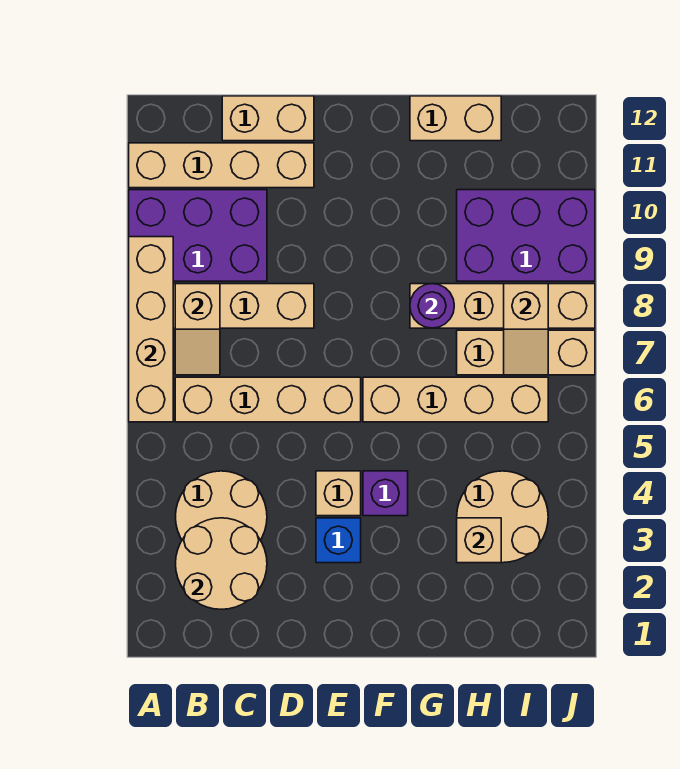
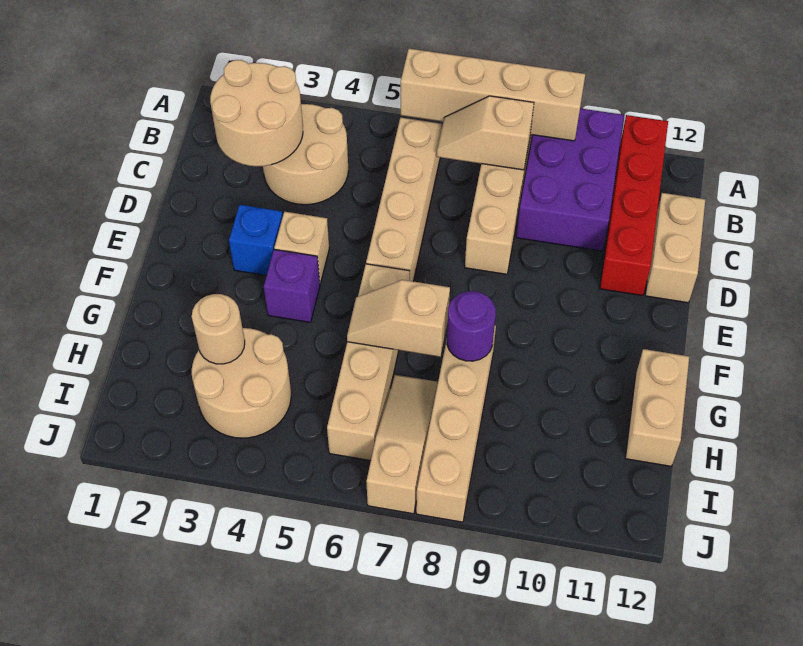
tan brick A11:D11 level 1 -> red brick A11:D11 level 1
tan brick H3 level 2 -> tan round brick H3 level 2
tan brick H7:J7 level 1 -> tan slope H7:J7 level 1 top J
purple brick H9:J10 level 1 -> none
tan slope I7:I8 level 2 top 8 -> tan slope G6:G7 level 2 top 7

